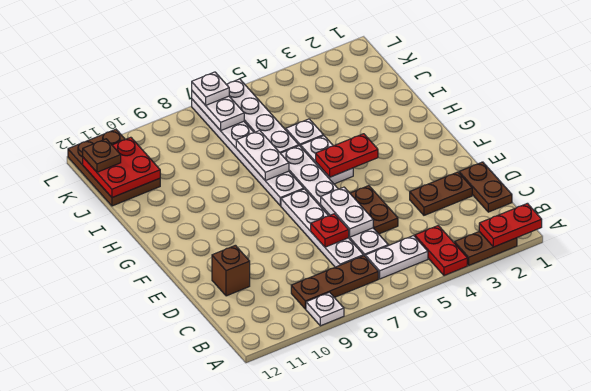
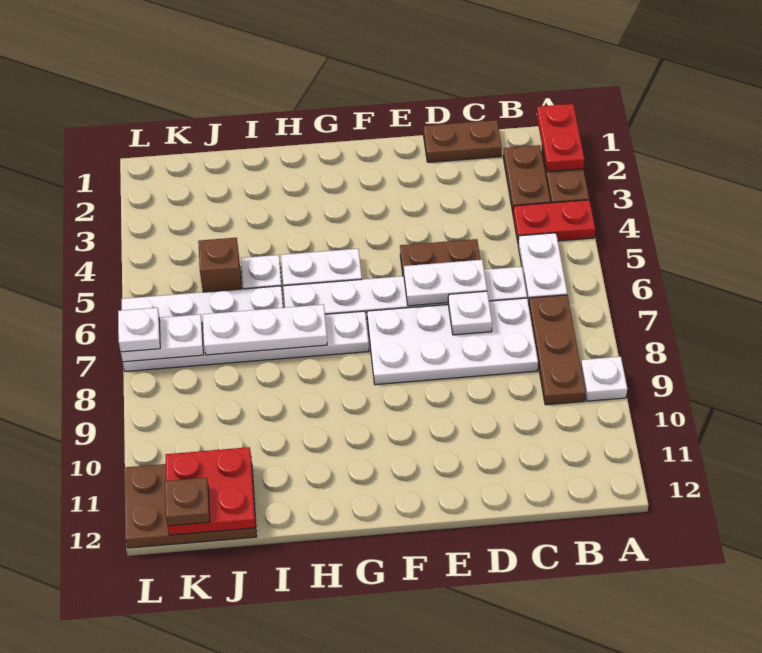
white plate C7:F7 level 1 -> white plate C7:F8 level 1
brown plate D2:D3 level 1 -> brown plate B2:B3 level 1
red plate D7 level 2 -> white plate D7 level 2
brown brick D11 level 1 -> brown brick J5 level 1
red plate G4:G5 level 2 -> none
white plate H7:I7 level 2 -> white plate H7:J7 level 2

